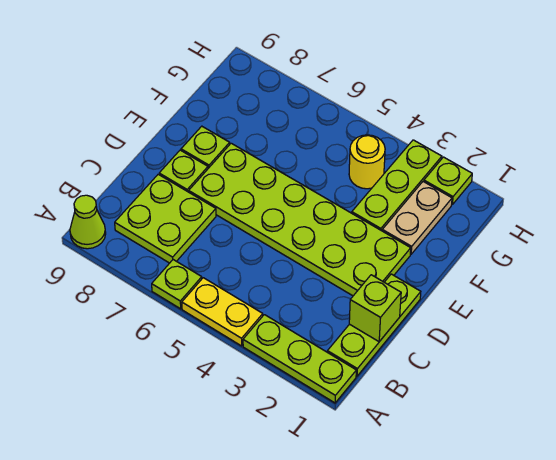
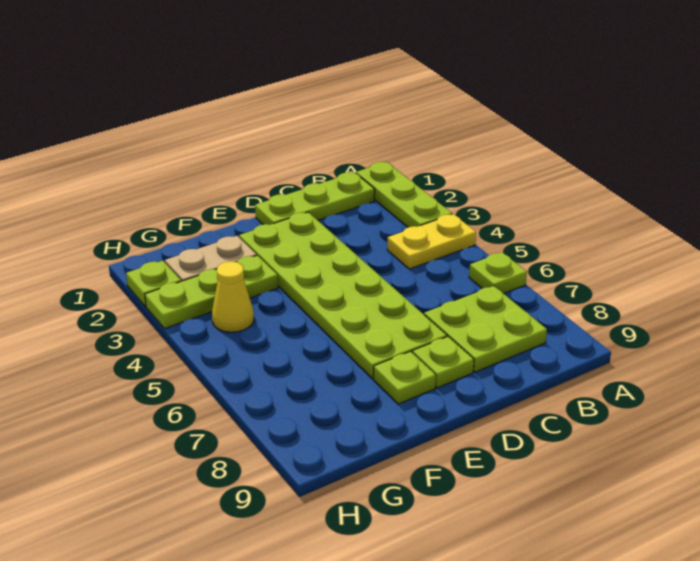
yellow plate A4:A5 level 1 -> yellow plate A4:B4 level 1
lime cone A9 level 1 -> none
lime brick C1 level 2 -> none
yellow round brick G4 level 1 -> yellow cone G4 level 1

